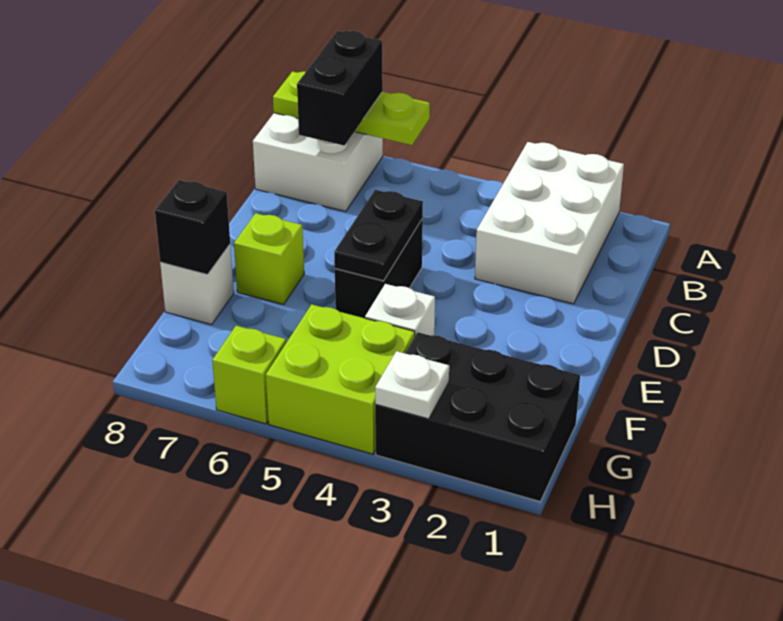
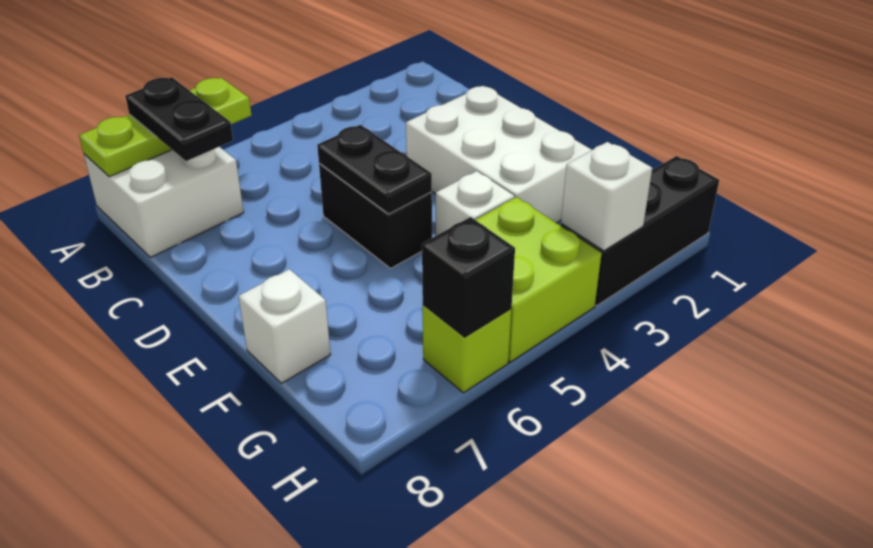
white brick A2:C3 level 1 -> white brick D2:F3 level 1
black brick A7:B7 level 3 -> black plate A7:B7 level 3
lime brick E7 level 1 -> none
black brick F8 level 2 -> black brick H6 level 2
black brick G1:H3 level 1 -> black brick H1:H3 level 1
white plate H3 level 2 -> white brick H3 level 2

